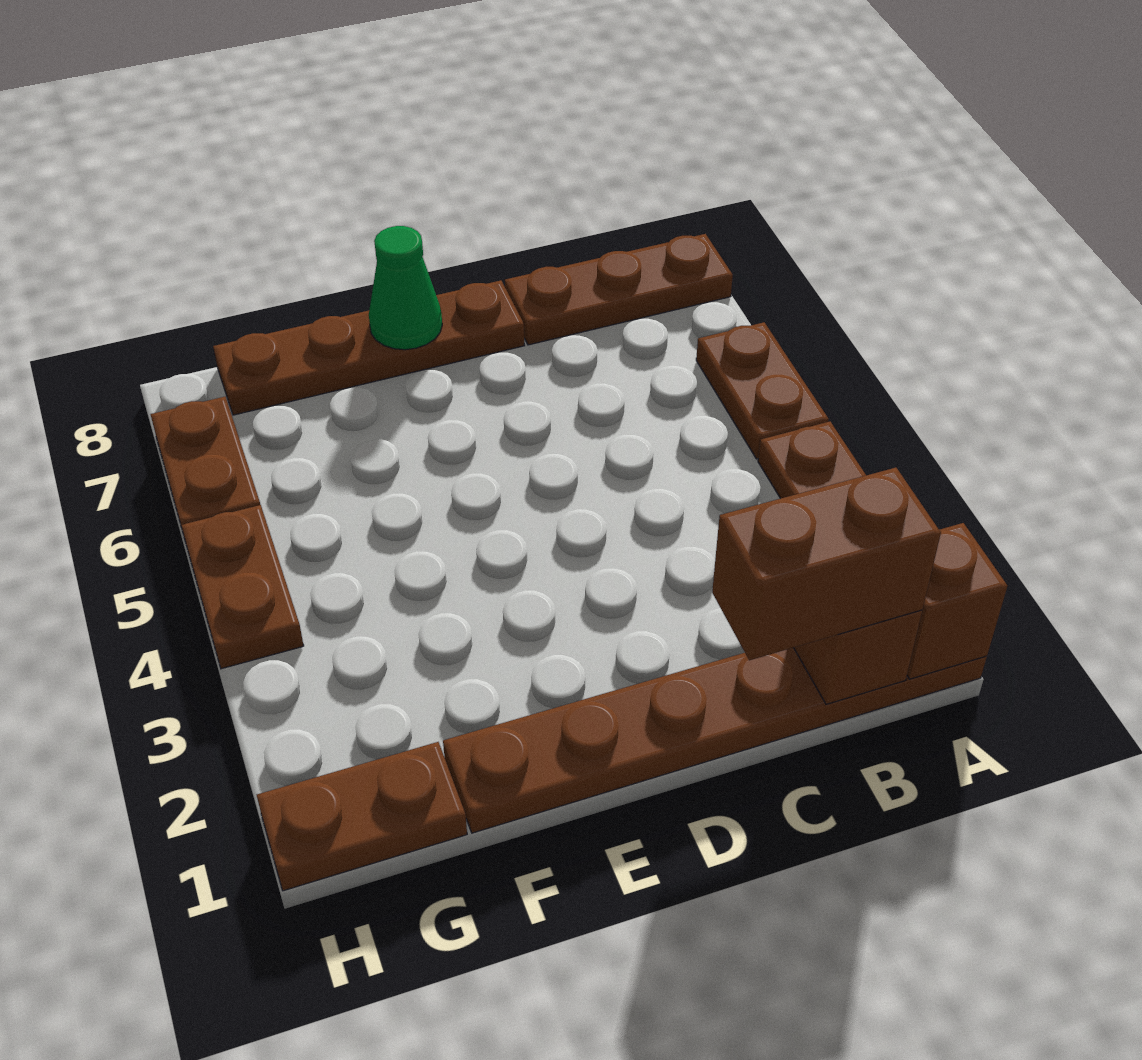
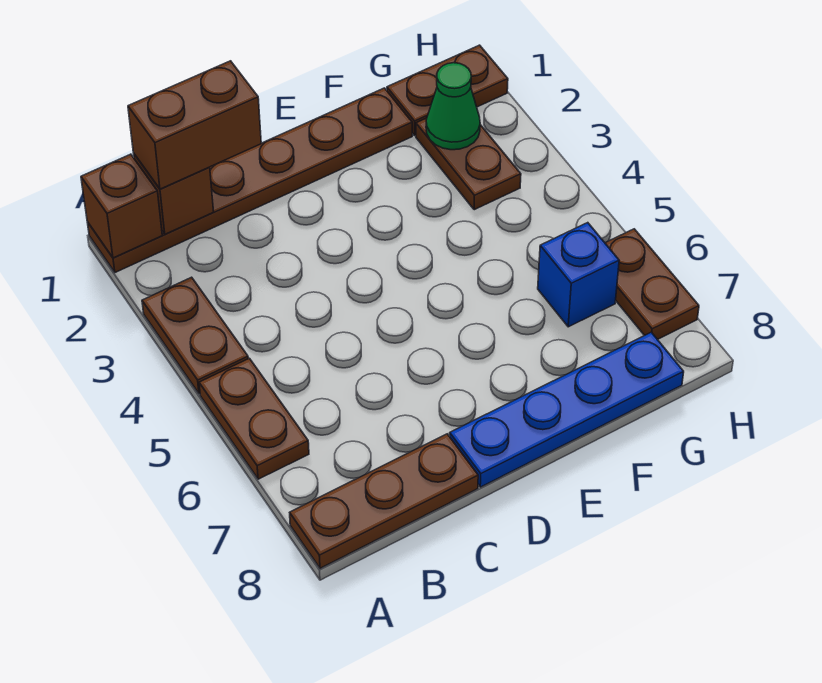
brown plate D8:G8 level 1 -> blue plate D8:G8 level 1
green cone E8 level 2 -> green cone G2 level 2
none -> blue brick G6 level 1
brown plate H4:H5 level 1 -> brown plate G2:G3 level 1

